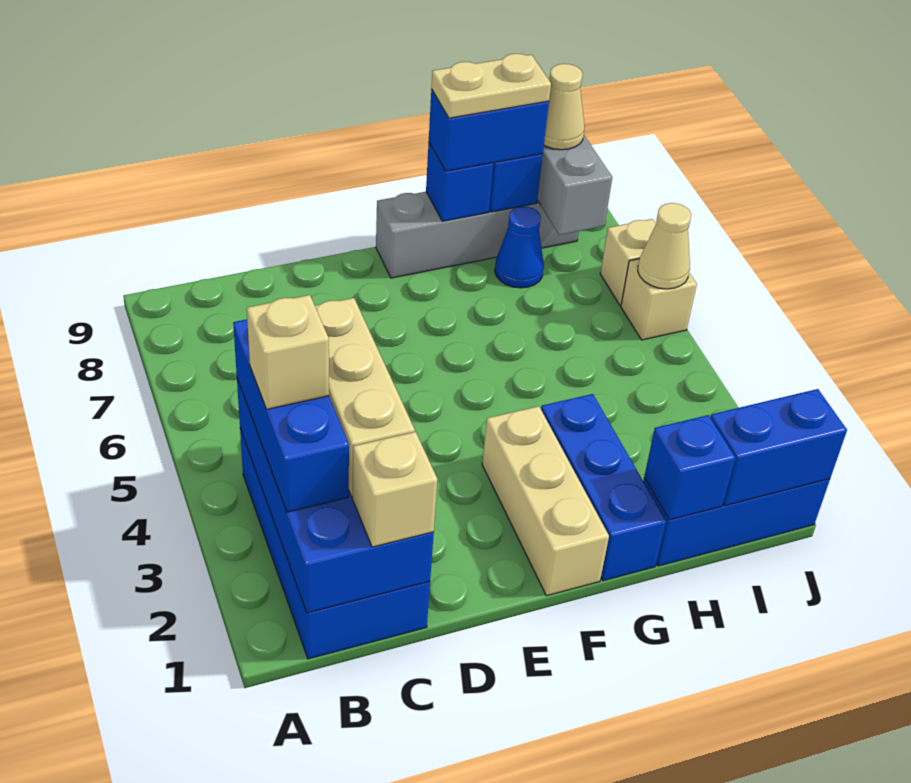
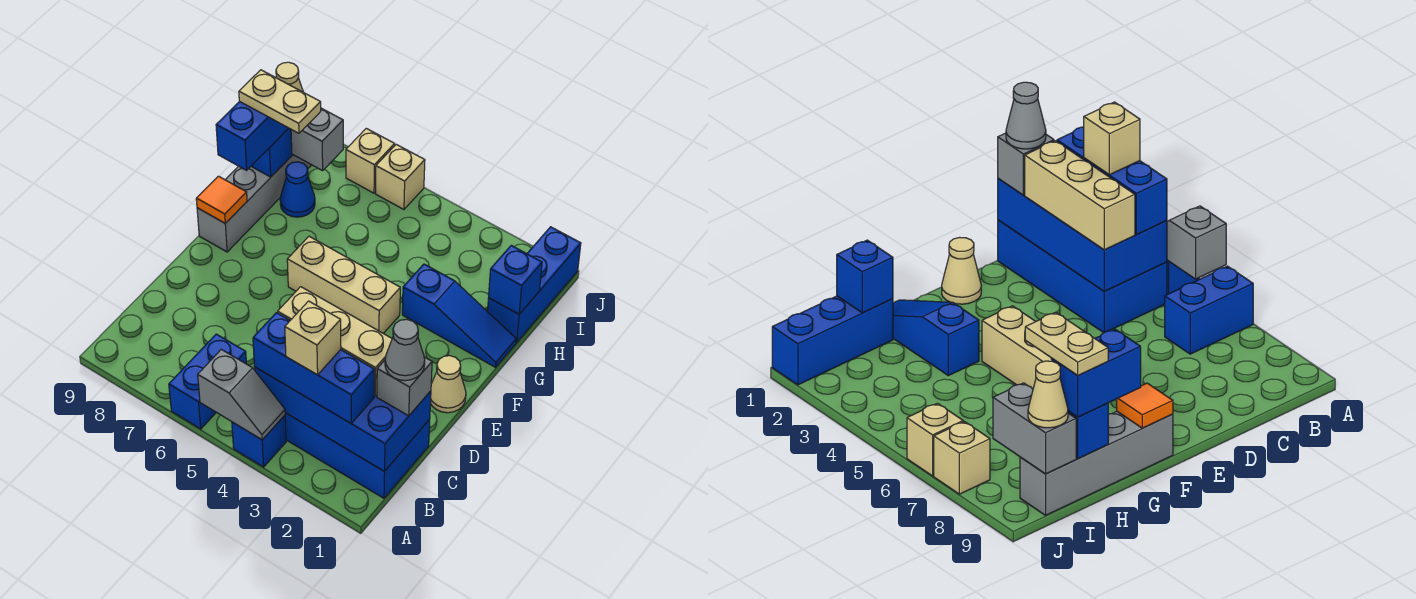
none -> grey slope A4:A5 level 2 top 5
tan brick C1 level 3 -> grey brick C1 level 3
none -> grey cone C1 level 4
tan brick F1:F3 level 1 -> tan brick F4:F6 level 1
none -> orange tile F9 level 2
blue brick G1:G3 level 1 -> blue slope G1:G3 level 1 top 3
blue brick G9 level 2 -> blue brick A4 level 1
tan plate G9:H9 level 4 -> tan plate H8:H9 level 4
blue brick I1:J1 level 2 -> blue brick A6:B6 level 1
tan cone J6 level 2 -> tan cone E1 level 1

